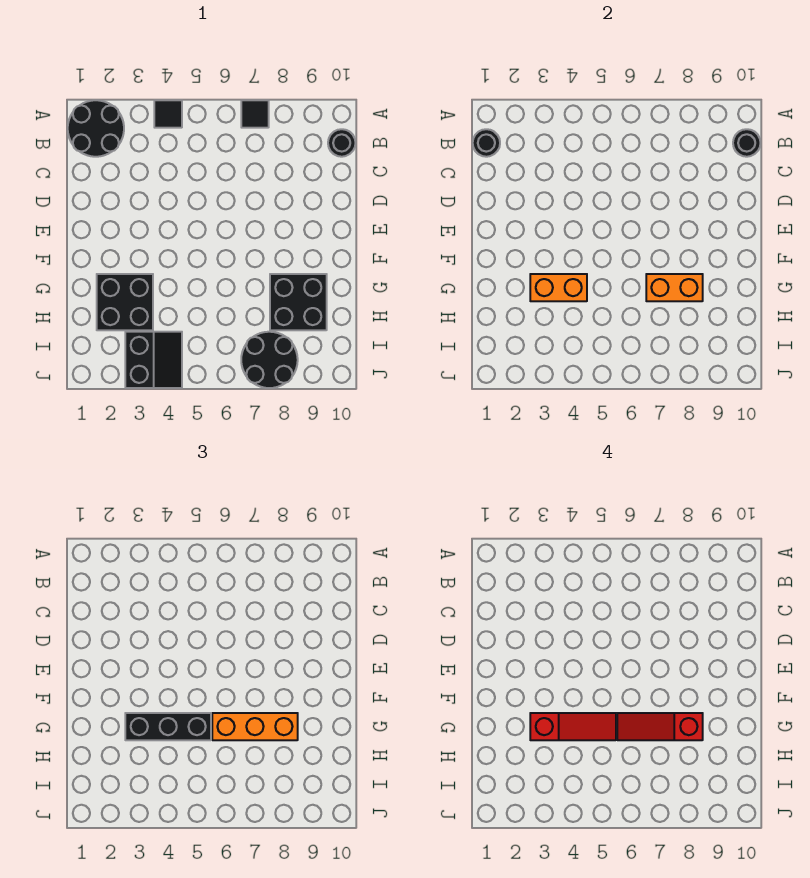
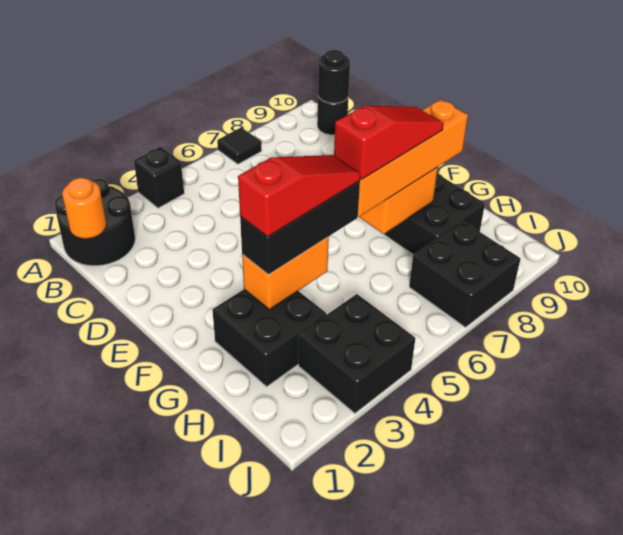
black tile A4 level 1 -> black brick A4 level 1
black round brick B1 level 2 -> orange round brick B1 level 2
orange brick G6:G8 level 3 -> orange brick G6:G9 level 3
red slope G6:G8 level 4 top 8 -> red slope G6:G8 level 4 top 6
black slope I3:J4 level 1 top 3 -> black brick I3:J4 level 1
black round brick I7:J8 level 1 -> black brick I7:J8 level 1

